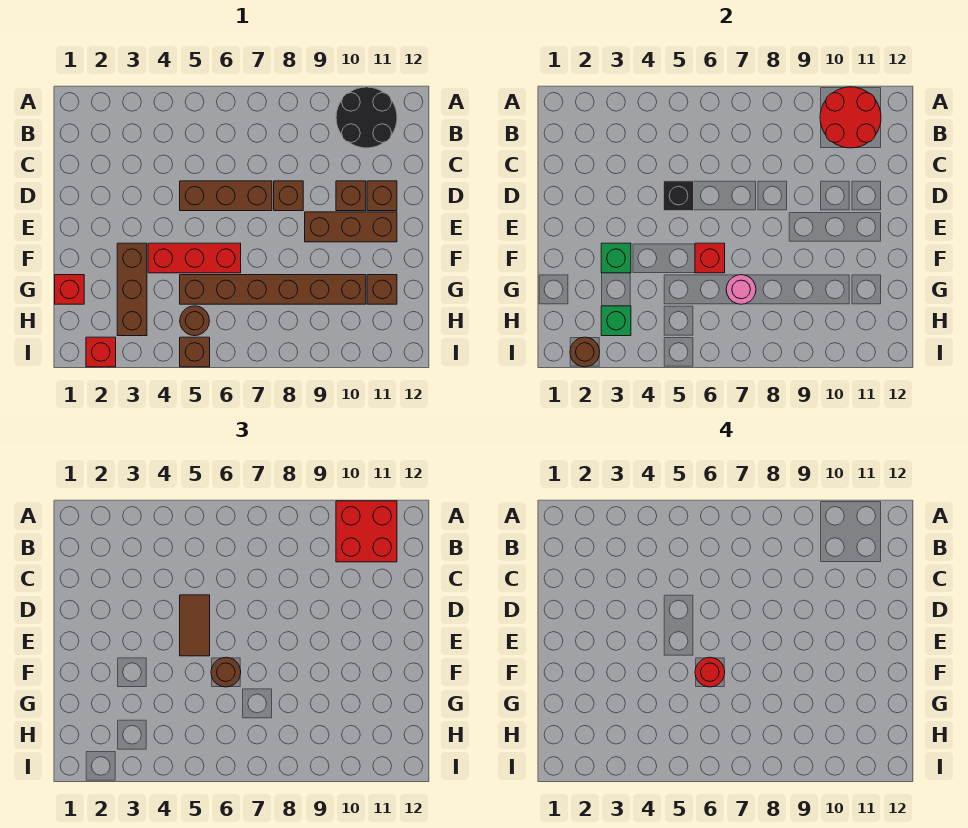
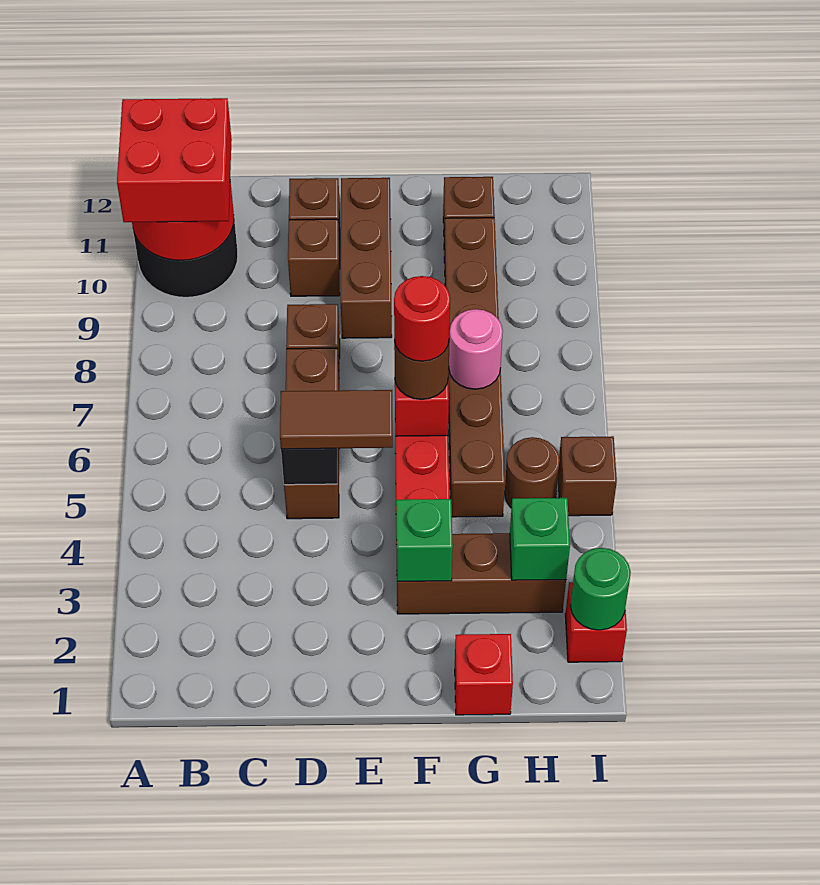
brown round brick I2 level 2 -> green round brick I2 level 2

